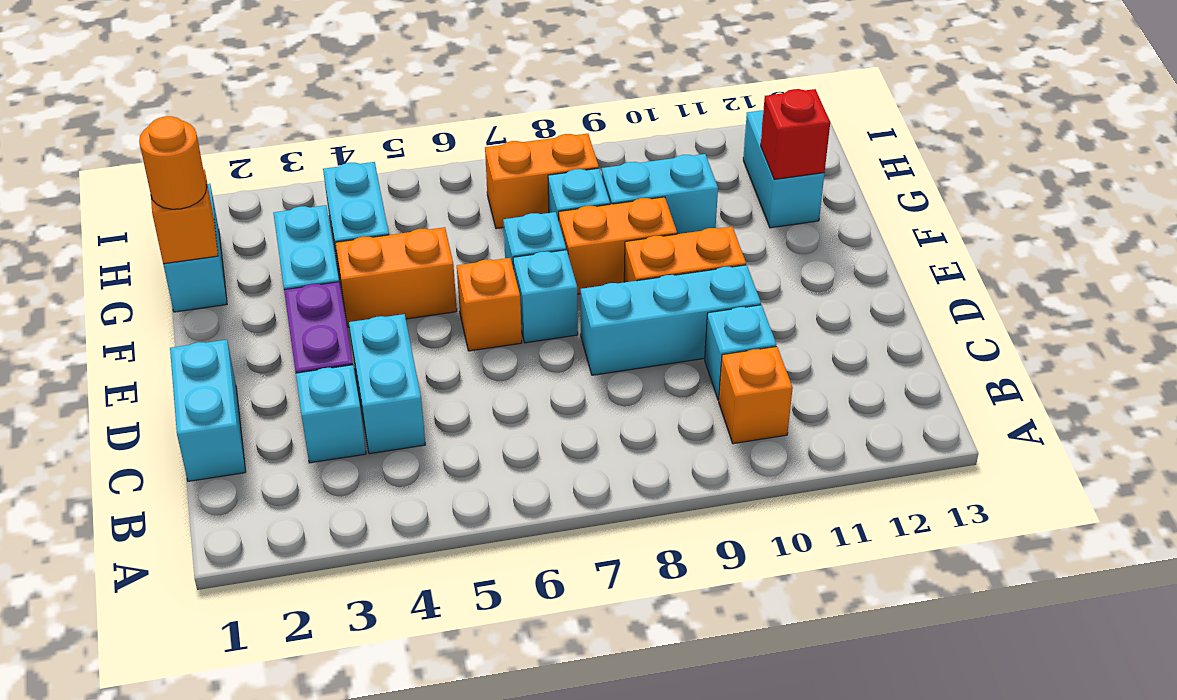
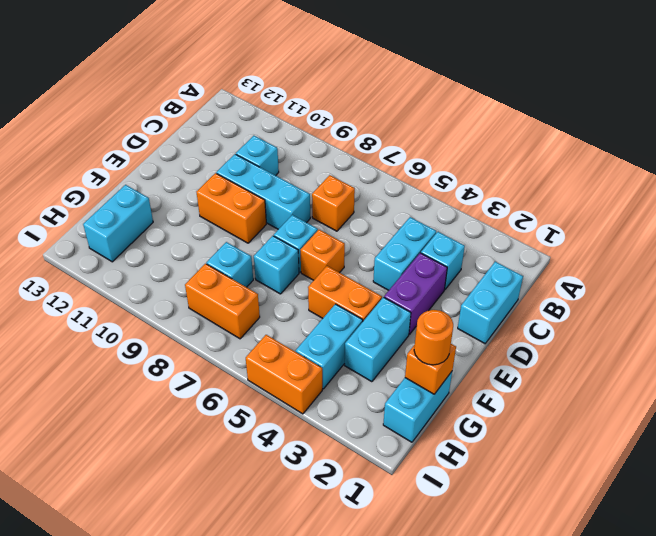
orange brick B10 level 1 -> orange brick C7 level 1
orange brick F8:F9 level 1 -> orange brick I4:I5 level 1
cyan brick G9:G10 level 1 -> none
red brick G12 level 2 -> none

